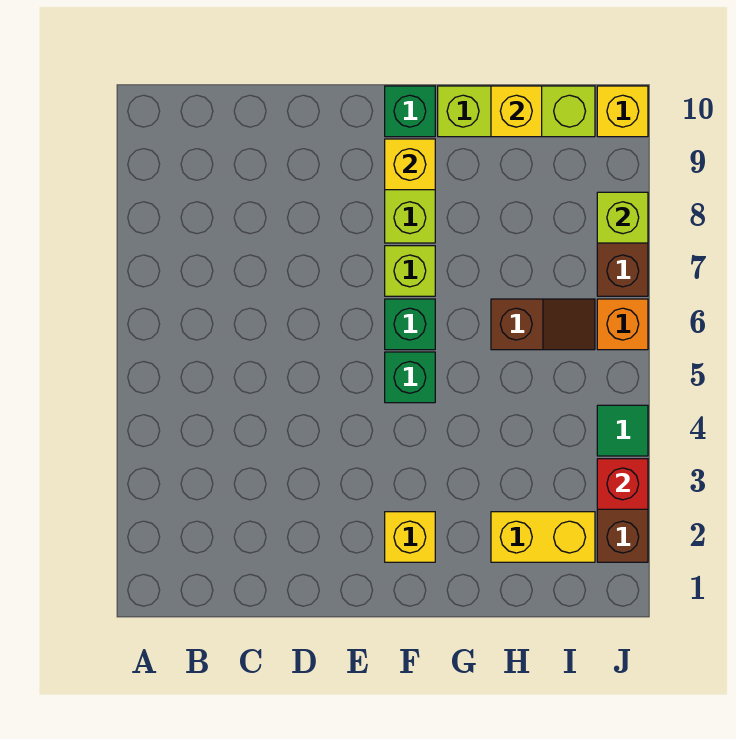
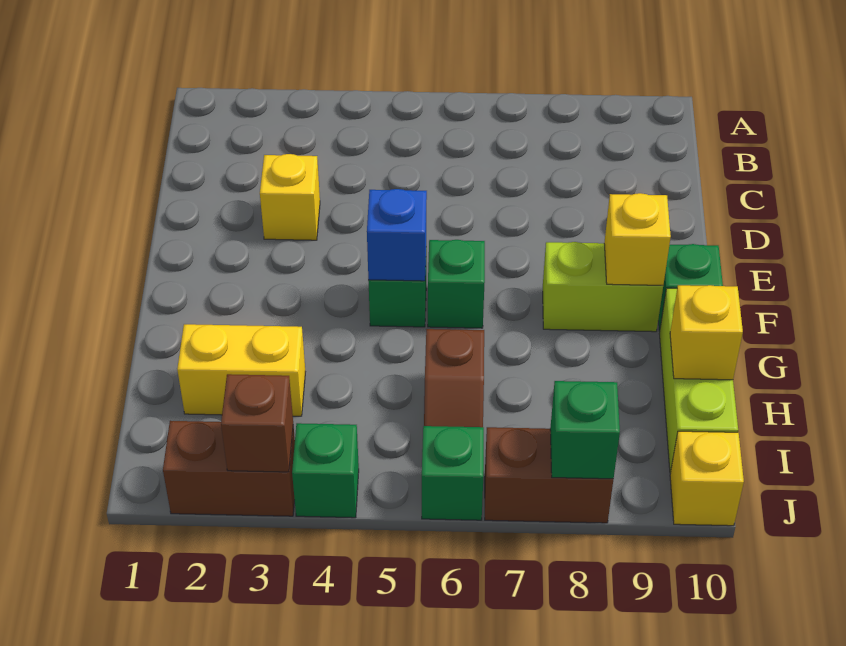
yellow brick F2 level 1 -> yellow brick D3 level 1
none -> blue brick F5 level 2
lime brick F7 level 1 -> none
yellow brick H2:I2 level 1 -> yellow brick H2:H3 level 1
red brick J3 level 2 -> brown brick J3 level 2
green tile J4 level 1 -> green brick J4 level 1
orange brick J6 level 1 -> green brick J6 level 1
lime brick J8 level 2 -> green brick J8 level 2

